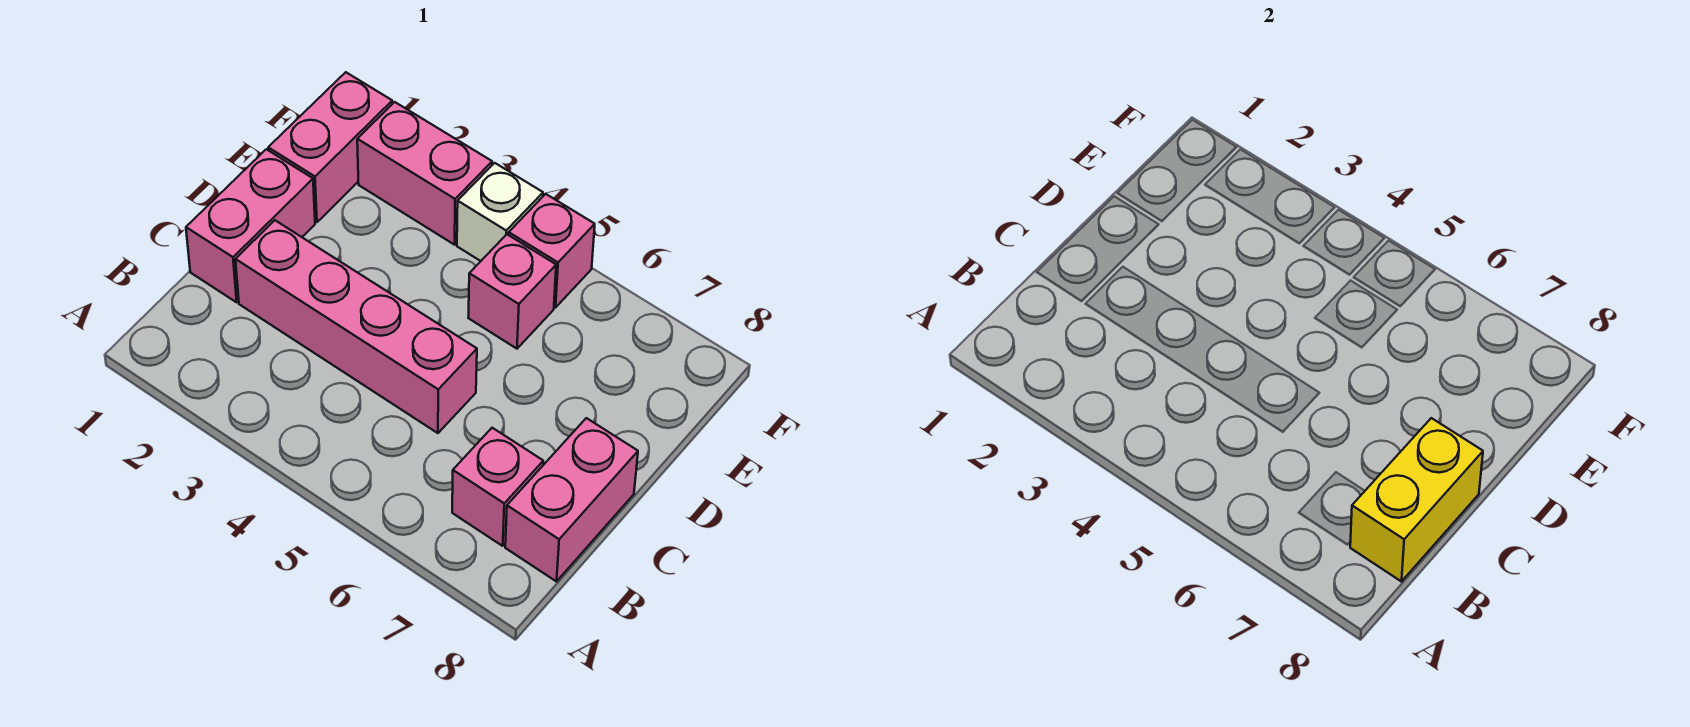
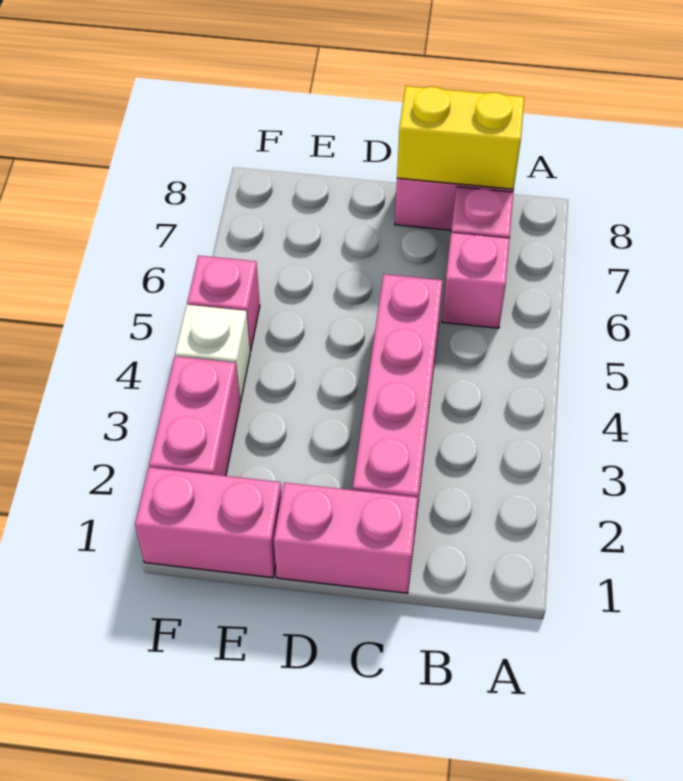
pink brick E5 level 1 -> pink brick B6 level 1

